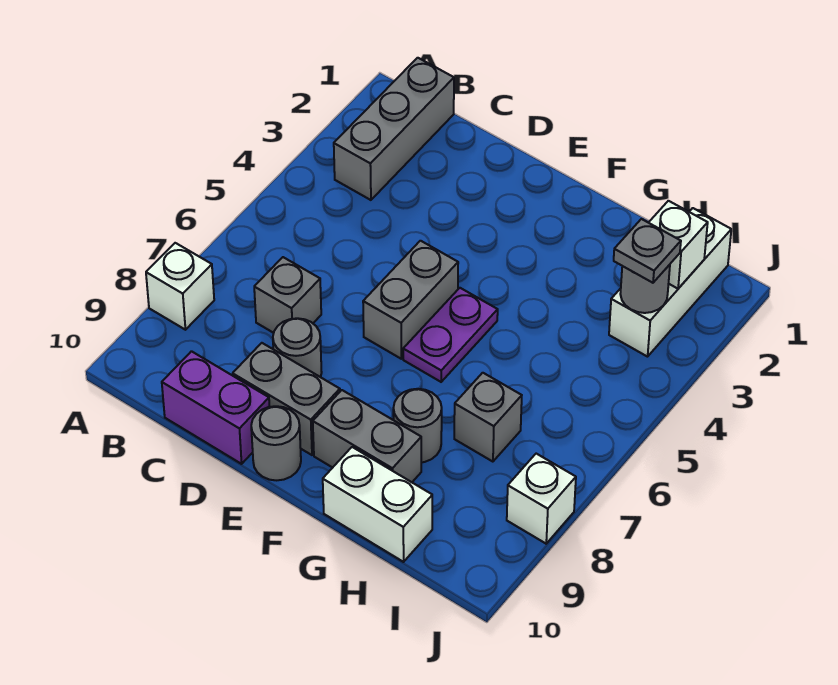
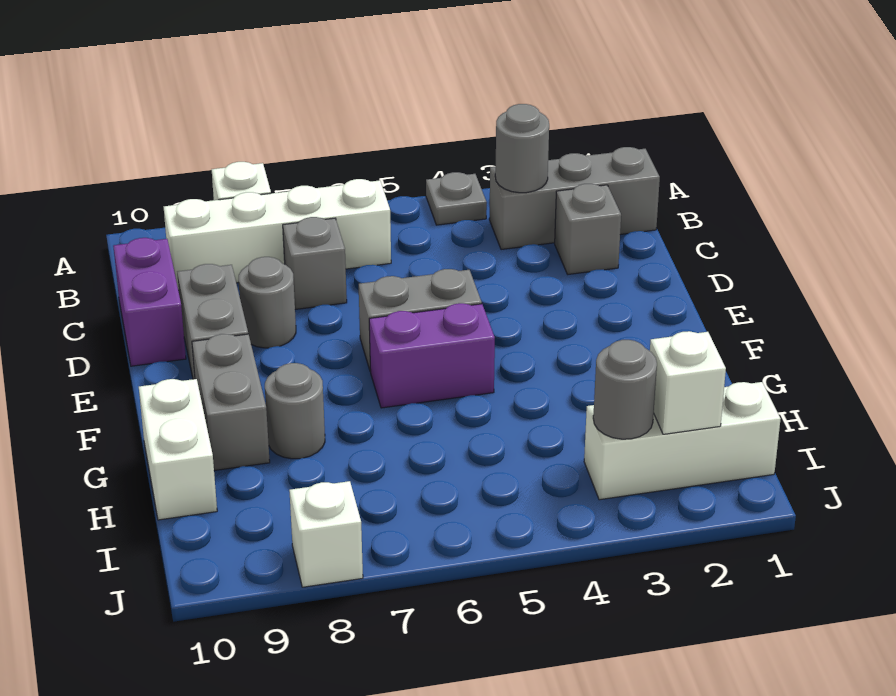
none -> white brick B6:B9 level 1
grey round brick E10 level 1 -> grey round brick B3 level 2
purple plate F5:F6 level 1 -> purple brick F5:F6 level 1
grey brick H7 level 1 -> grey brick C2 level 1
grey plate I3 level 3 -> grey plate A4 level 1

